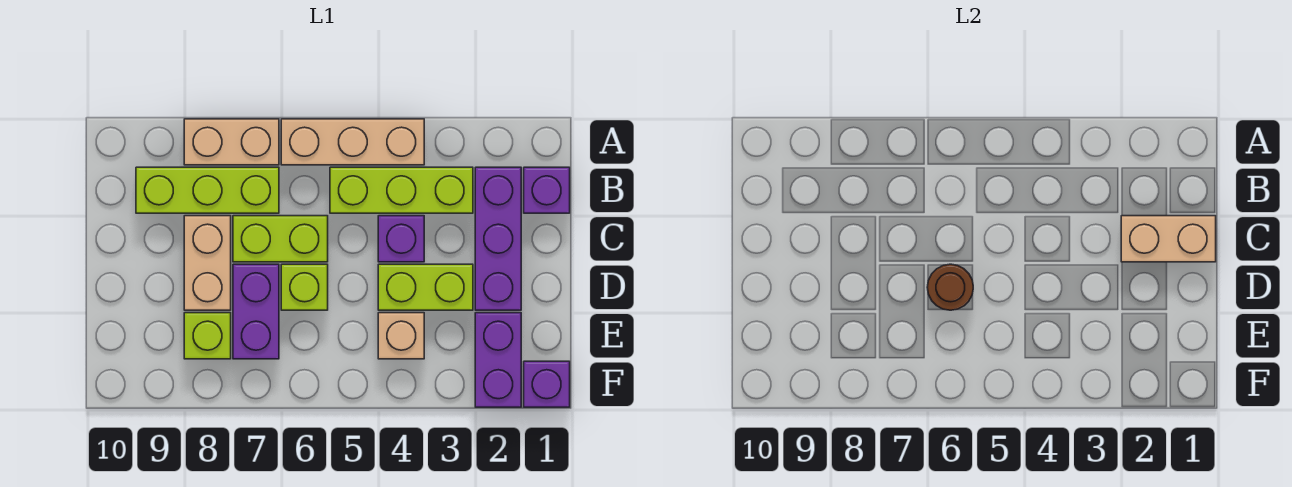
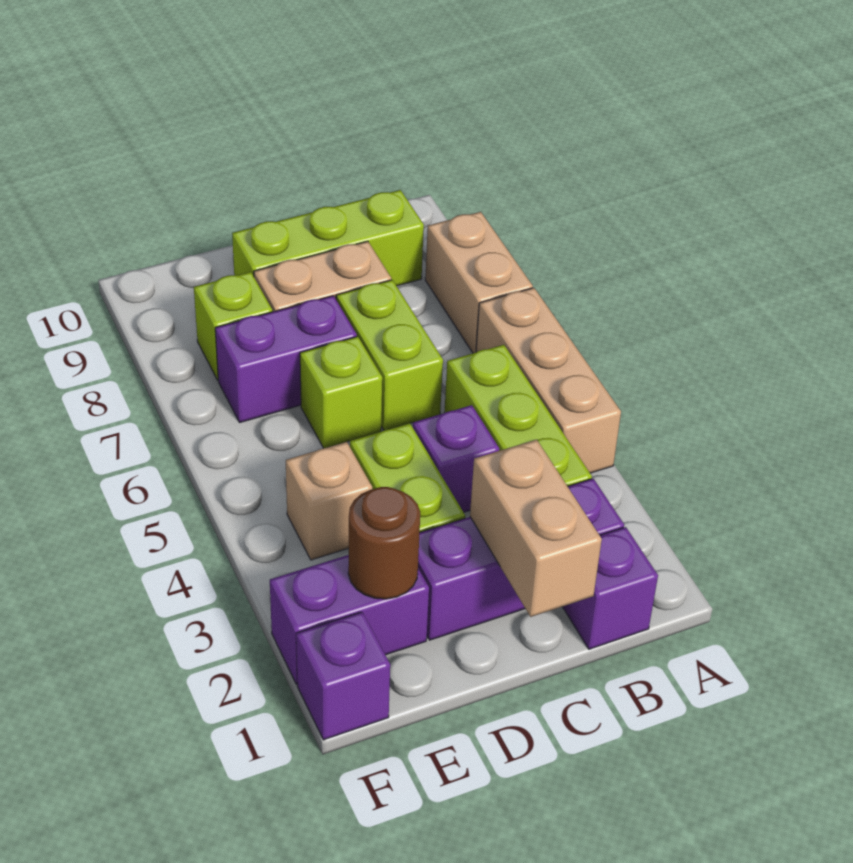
lime brick B7:B9 level 1 -> lime brick B9:D9 level 1
brown round brick D6 level 2 -> brown round brick E2 level 2

